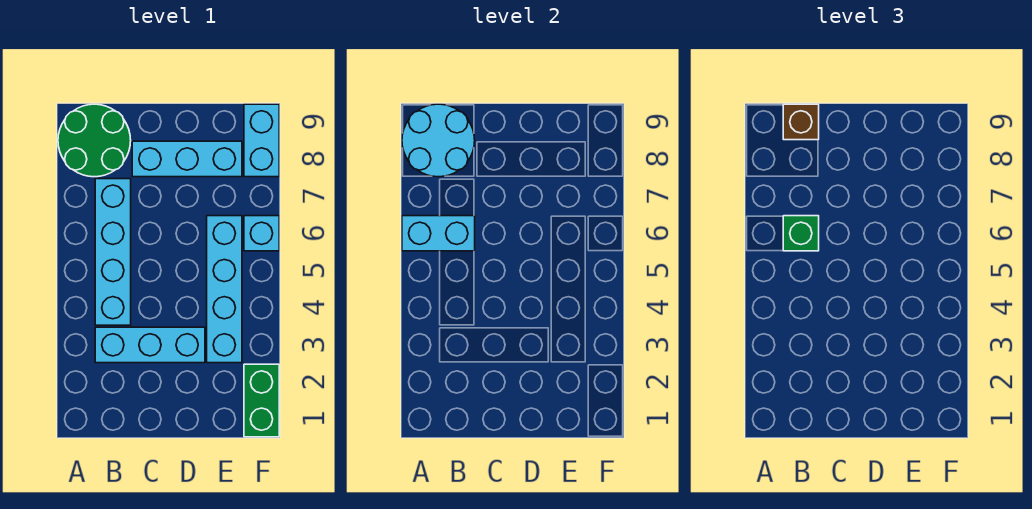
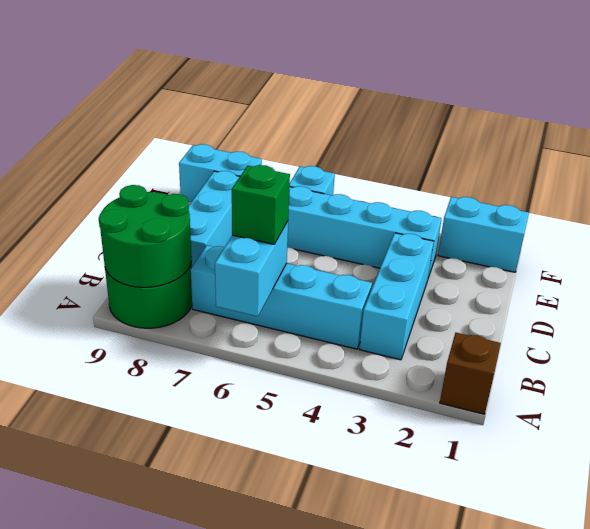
cyan round brick A8:B9 level 2 -> green round brick A8:B9 level 2
brown brick B9 level 3 -> brown brick A1 level 1
green brick F1:F2 level 1 -> cyan brick F1:F2 level 1

